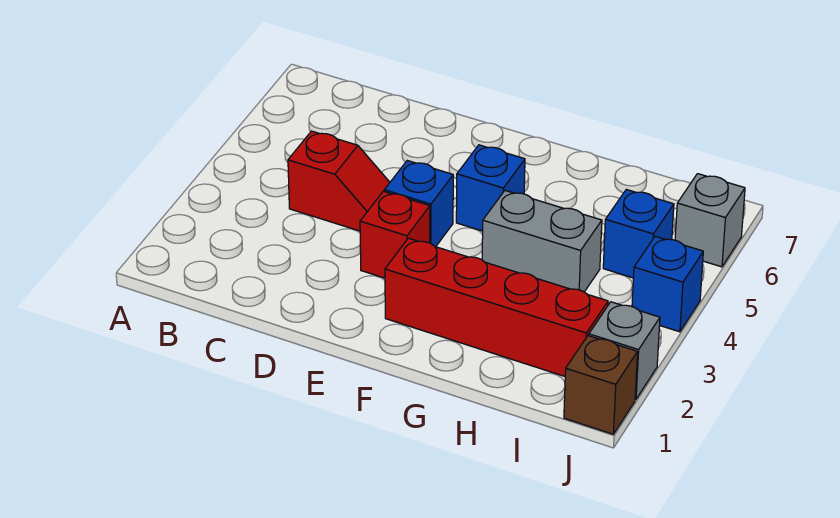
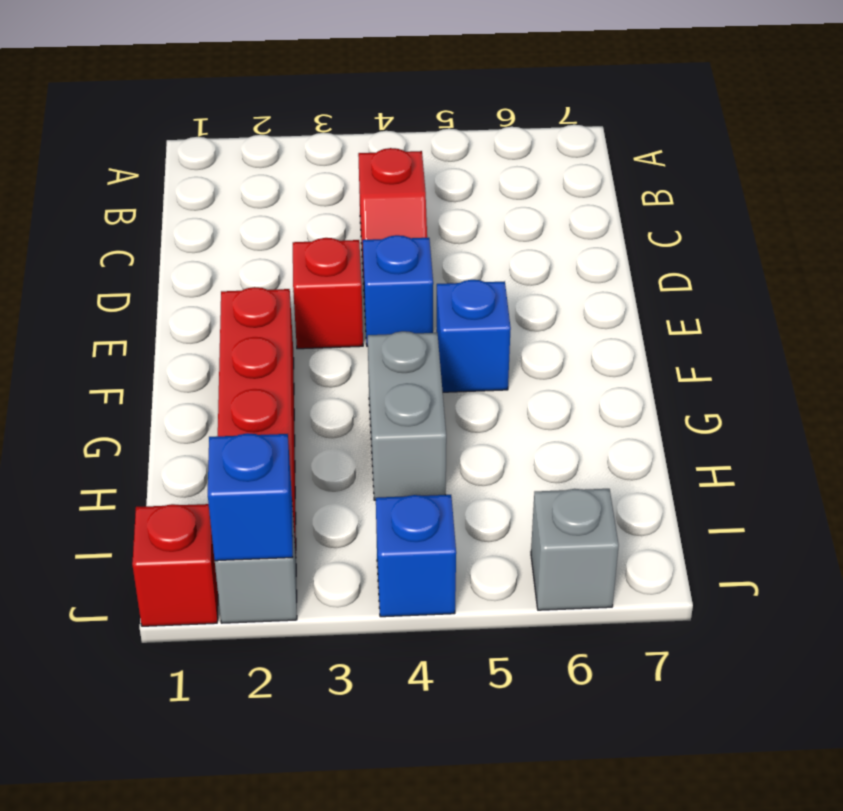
blue brick I5 level 1 -> blue brick J2 level 2
brown brick J1 level 1 -> red brick J1 level 1

